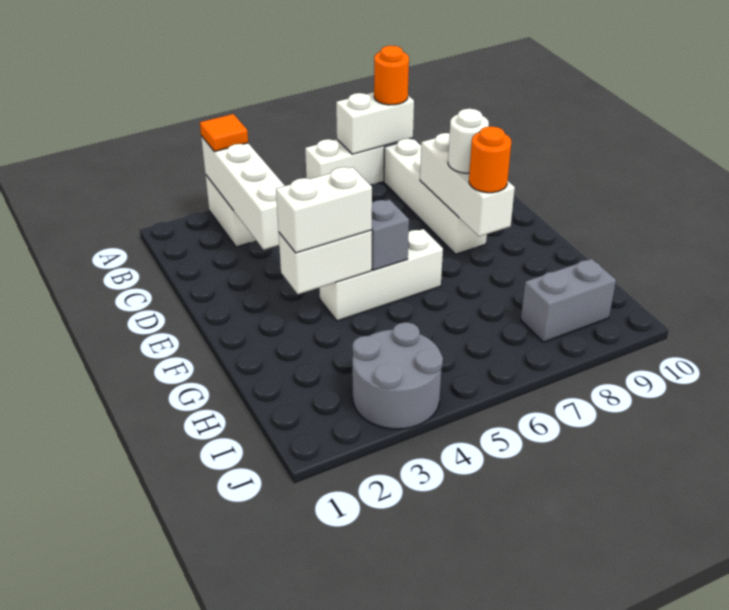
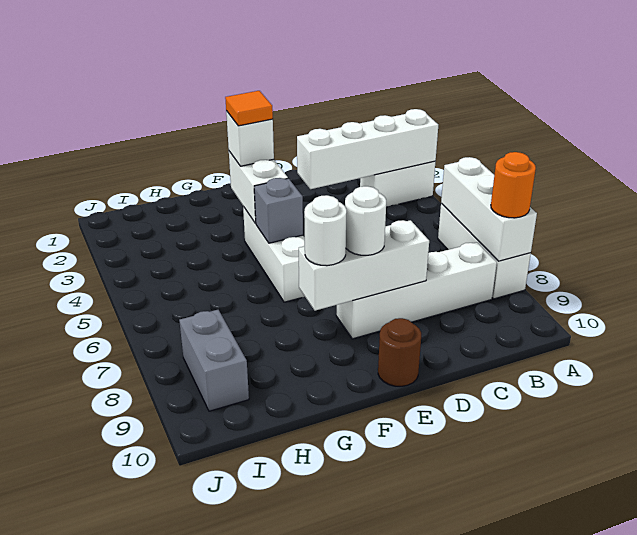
orange tile A3 level 3 -> orange tile F3 level 4
white brick A7:A8 level 2 -> white brick A6:A8 level 2
none -> brown round brick E10 level 1
white brick F3:F4 level 3 -> white brick F3 level 3
orange round brick F8 level 3 -> white round brick F8 level 3
grey round brick I3:J4 level 1 -> none

